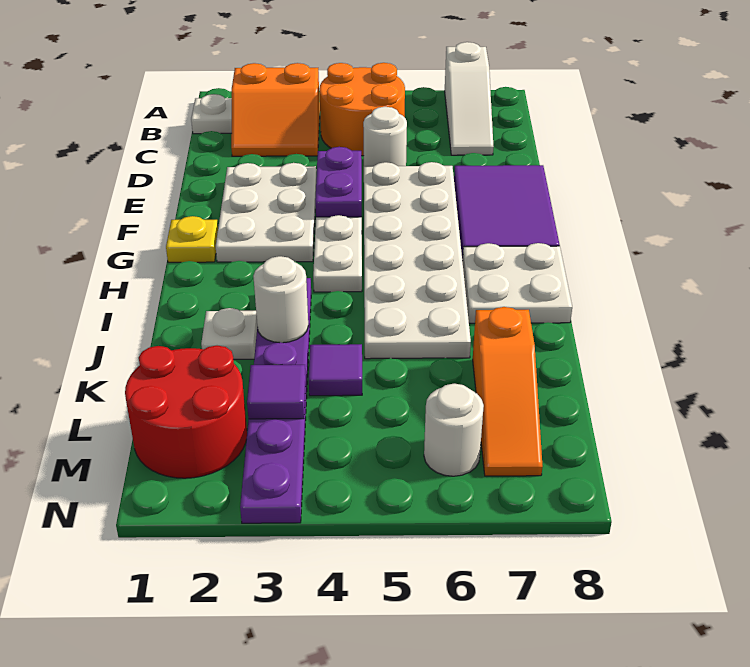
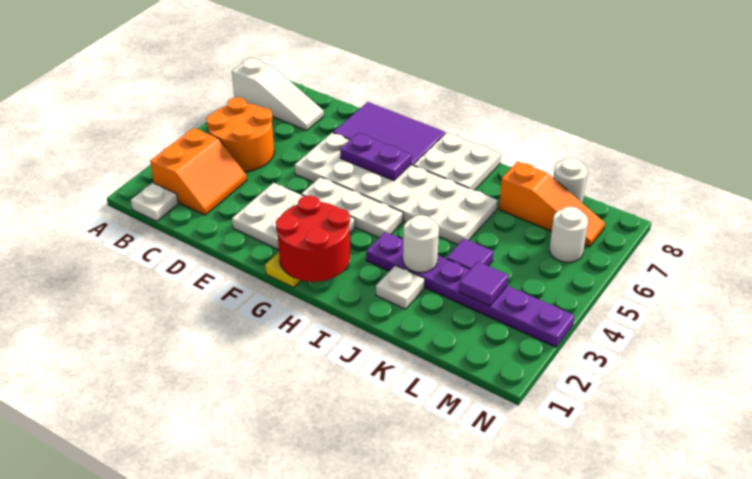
white round brick D5 level 1 -> white round brick L8 level 1
purple plate E4:F4 level 2 -> purple plate F6:G6 level 2
red round brick L1:M2 level 1 -> red round brick G1:H2 level 2

